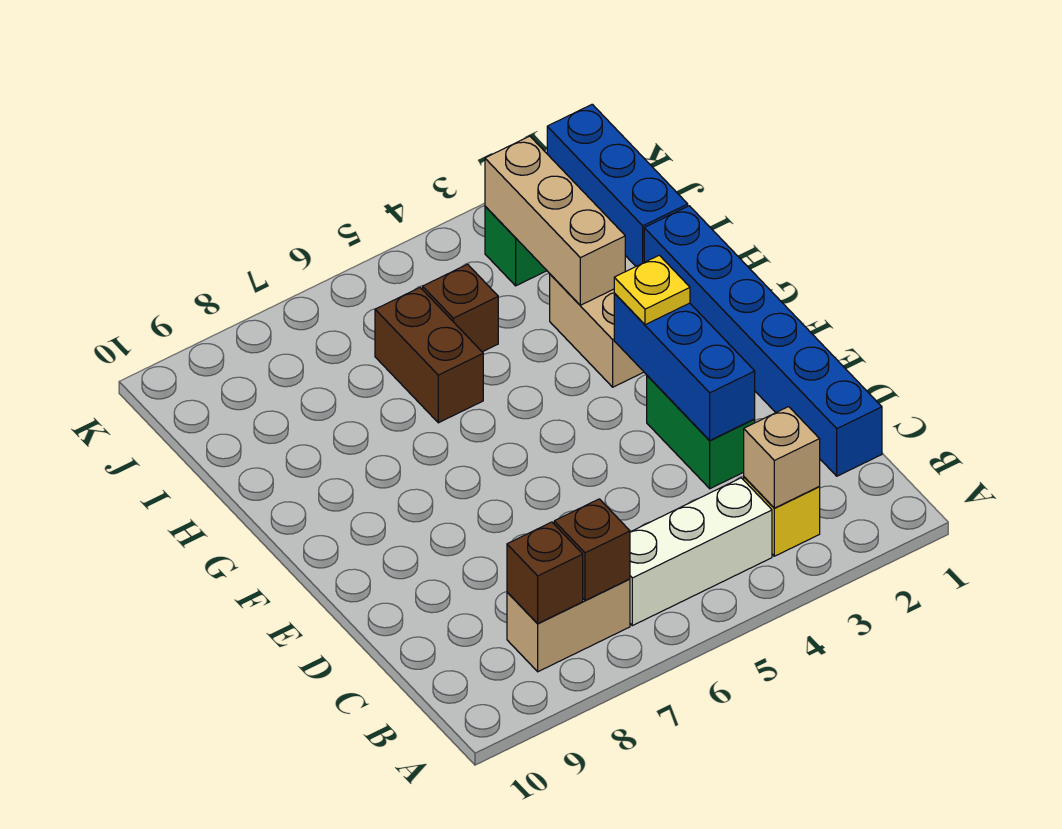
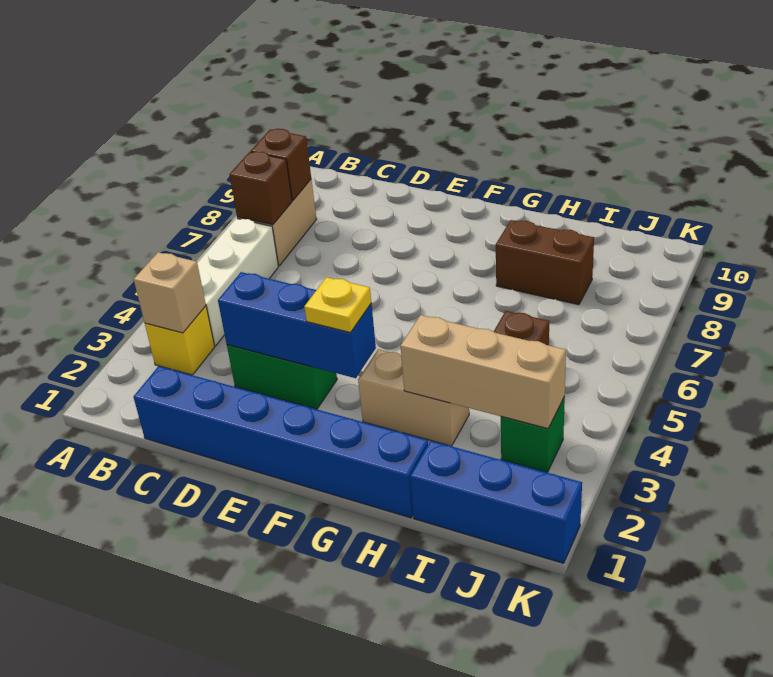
brown brick H6:I6 level 1 -> brown brick H8:I8 level 1

